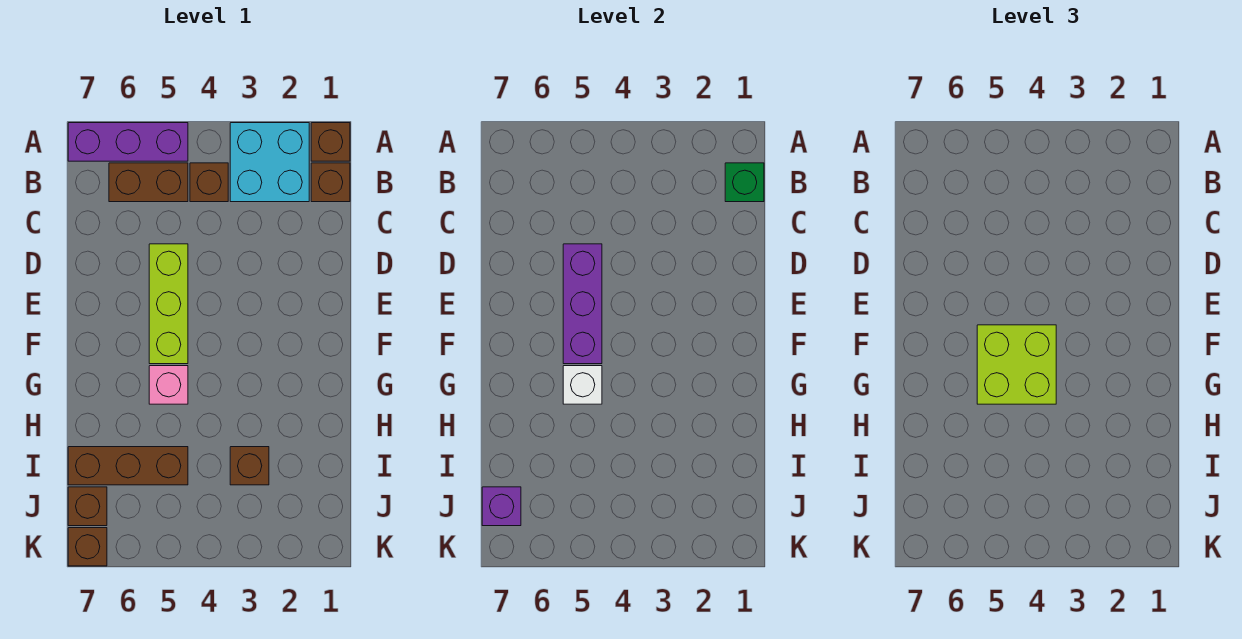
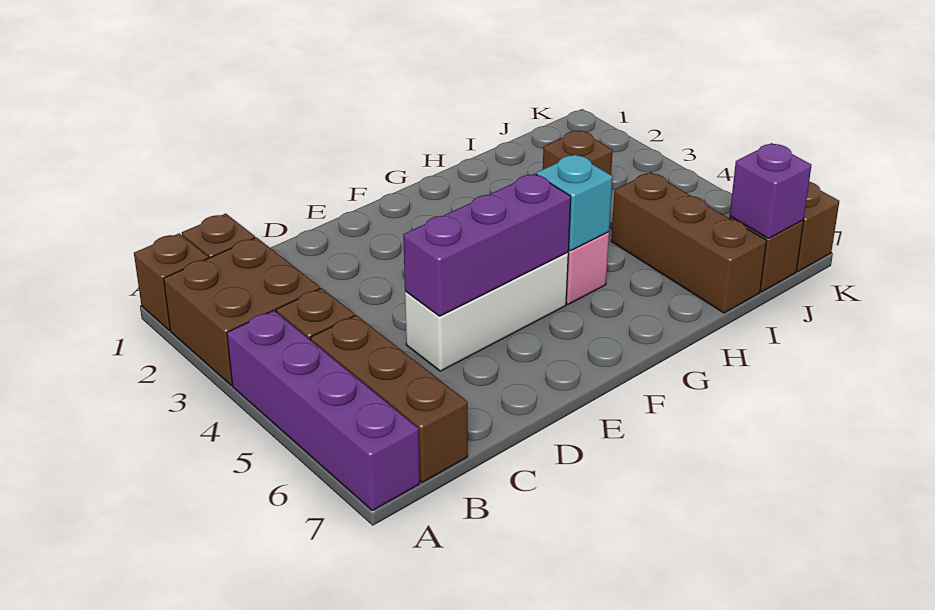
cyan brick A2:B3 level 1 -> brown brick A2:B3 level 1
purple brick A5:A7 level 1 -> purple brick A4:A7 level 1
green brick B1 level 2 -> none
brown brick B5:B6 level 1 -> brown brick B5:B7 level 1
lime brick D5:F5 level 1 -> white brick D5:F5 level 1
lime brick F4:G5 level 3 -> none
white brick G5 level 2 -> cyan brick G5 level 2

